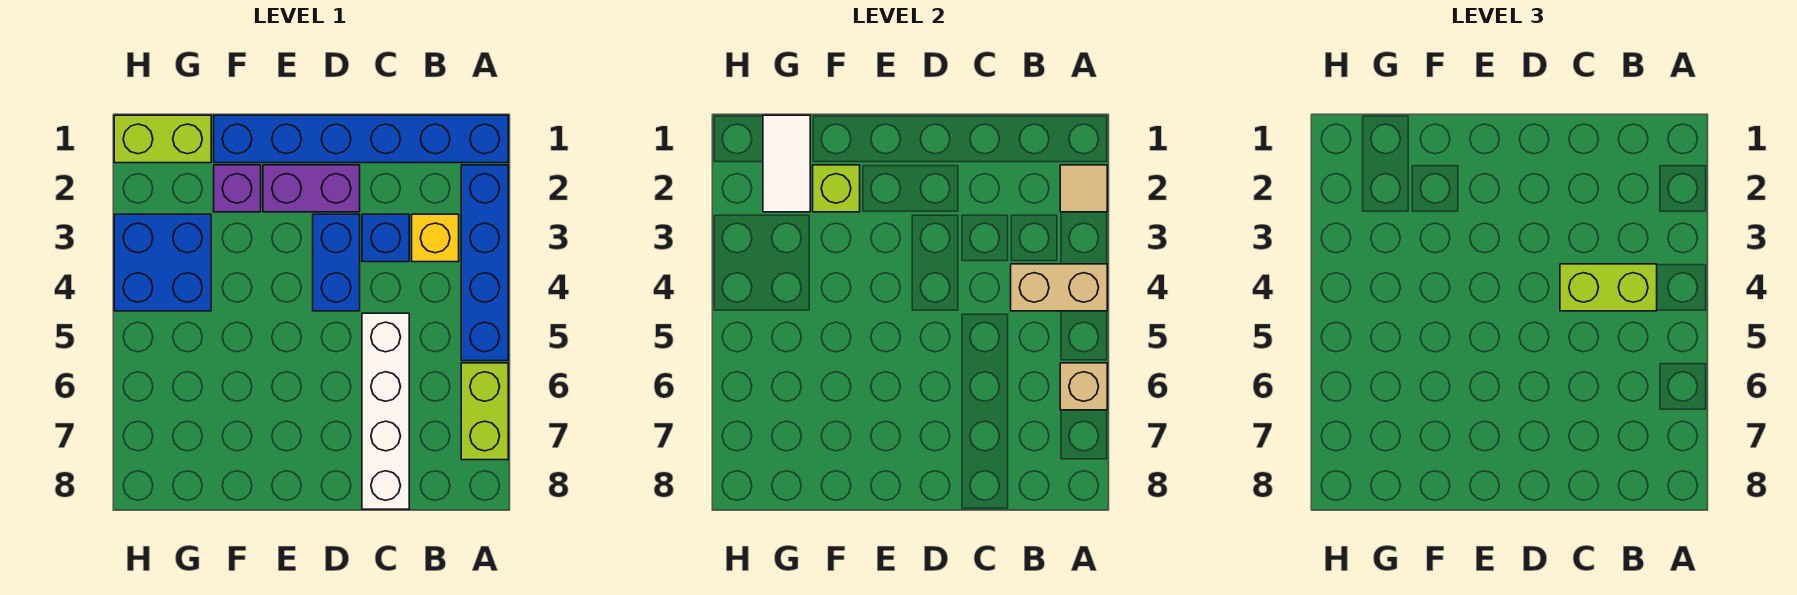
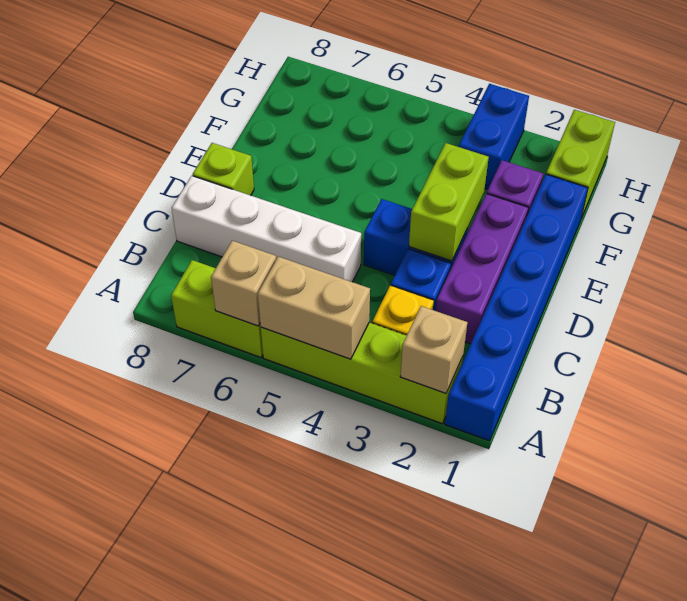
blue brick A2:A5 level 1 -> lime brick A2:A5 level 1
tan tile A2 level 2 -> tan brick A2 level 2
tan brick A4:B4 level 2 -> tan brick A4:A5 level 2
lime brick B4:C4 level 3 -> lime brick D3:E3 level 2
purple brick D2:E2 level 1 -> purple brick C2:E2 level 1
lime brick F2 level 2 -> lime brick D8 level 1
white tile G1:G2 level 2 -> none
blue brick G3:H4 level 1 -> blue brick G3:H3 level 1

